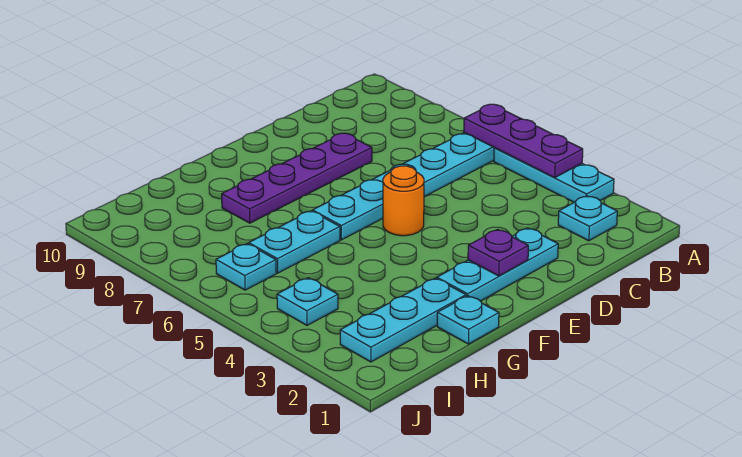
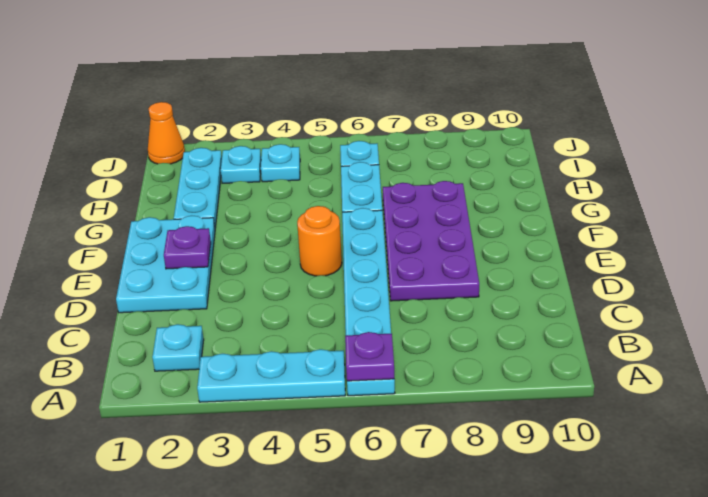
purple plate A4:A6 level 2 -> purple plate A6 level 2
cyan plate D2:F2 level 1 -> cyan plate D1:F2 level 1
purple plate D8:G8 level 1 -> purple plate D7:G8 level 1
cyan plate G1 level 1 -> cyan plate I3 level 1
none -> orange cone J1 level 1

